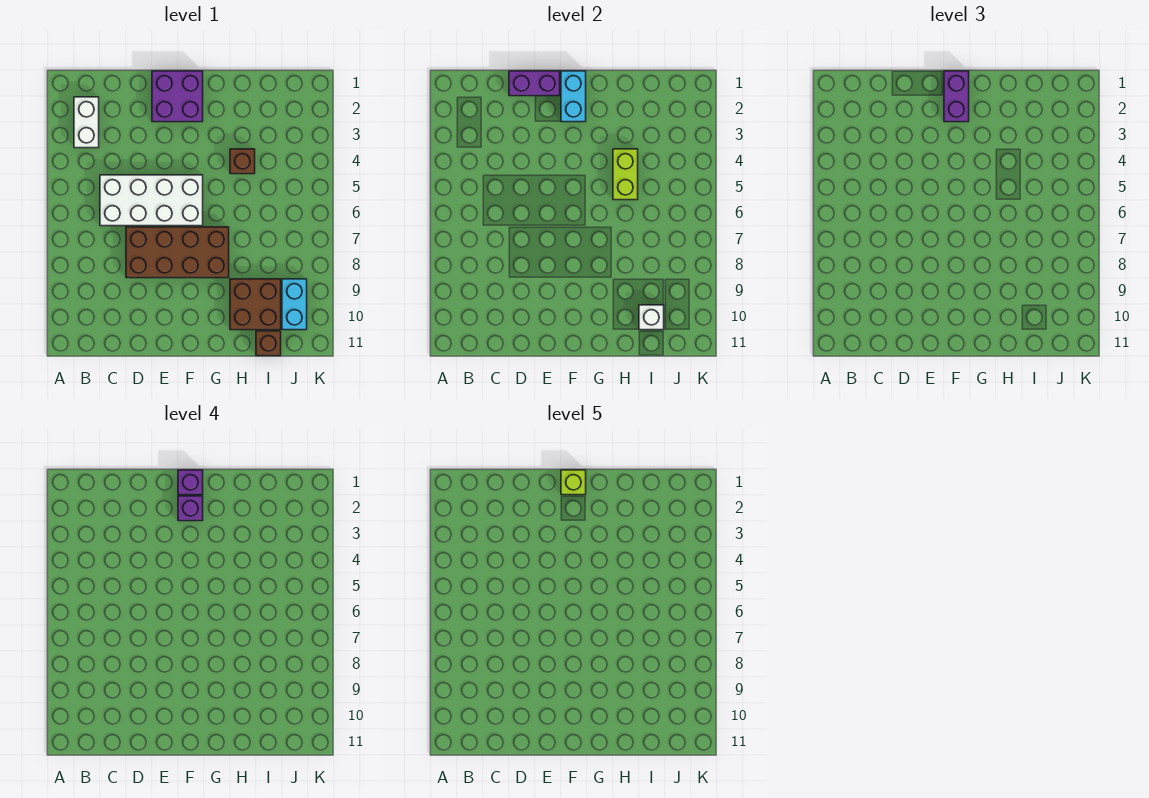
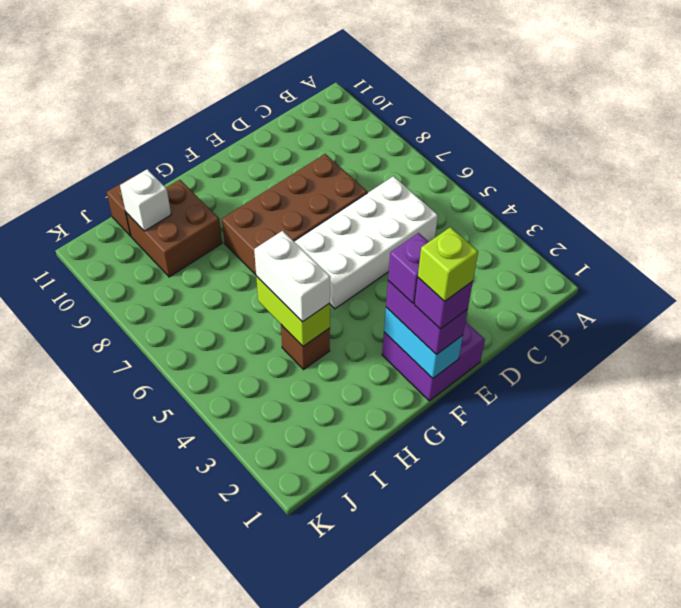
white brick B2:B3 level 1 -> white brick H4:H5 level 3
purple brick D1:E1 level 2 -> none
cyan brick J9:J10 level 1 -> none

